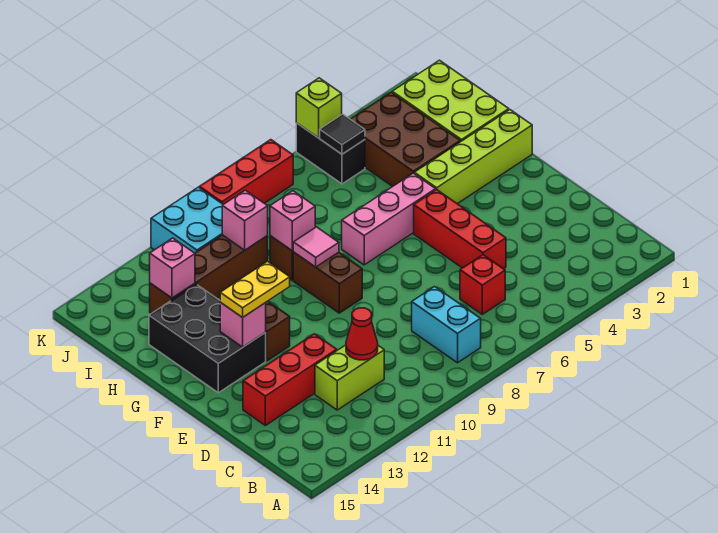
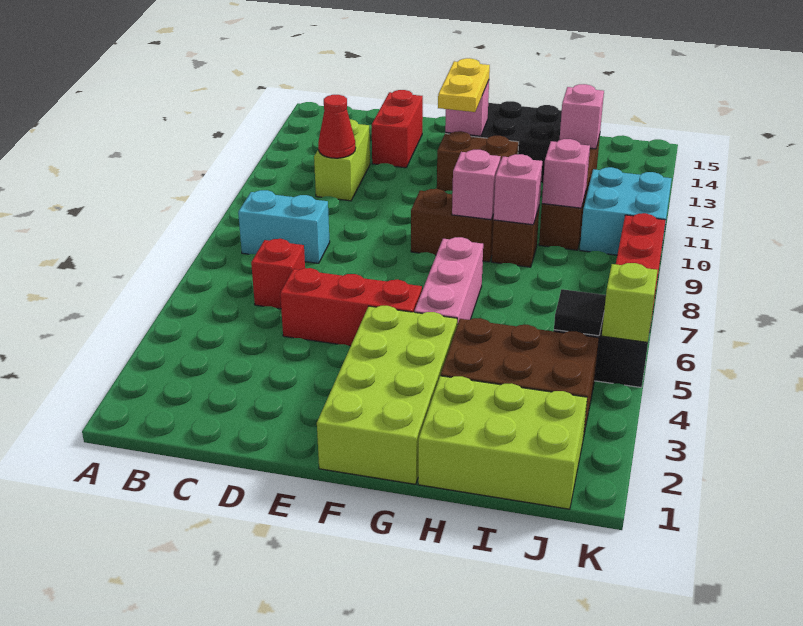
red brick D12:D14 level 1 -> red brick D13:D14 level 1
lime brick G1:G4 level 1 -> lime brick F1:G4 level 1
pink tile G9 level 2 -> pink brick G9 level 2

